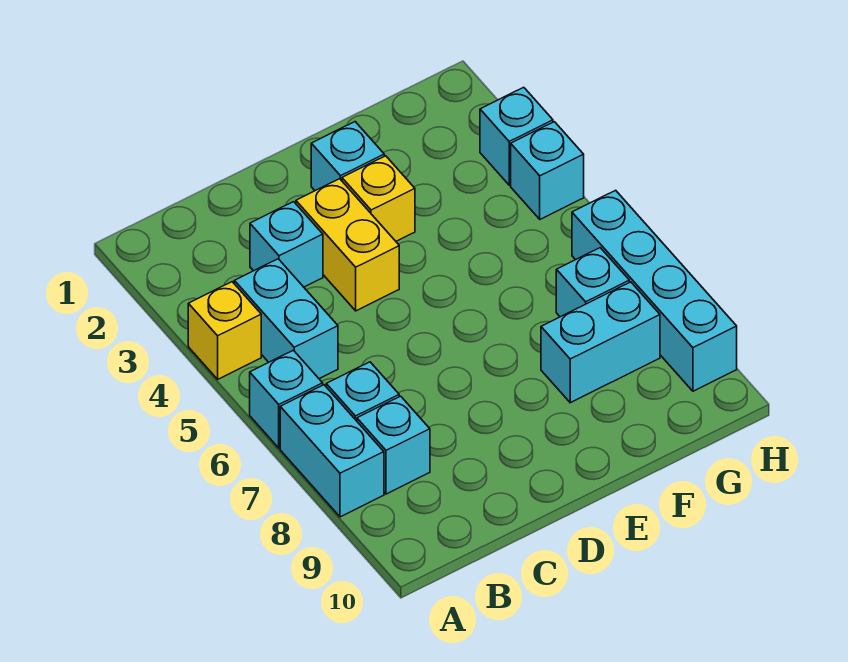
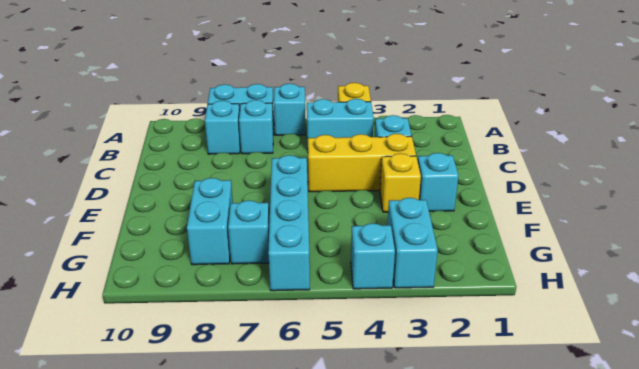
yellow brick D3:D4 level 1 -> yellow brick D3:D5 level 1
cyan brick H3 level 1 -> cyan brick G3:H3 level 1
cyan brick H6:H9 level 1 -> cyan brick E6:H6 level 1

